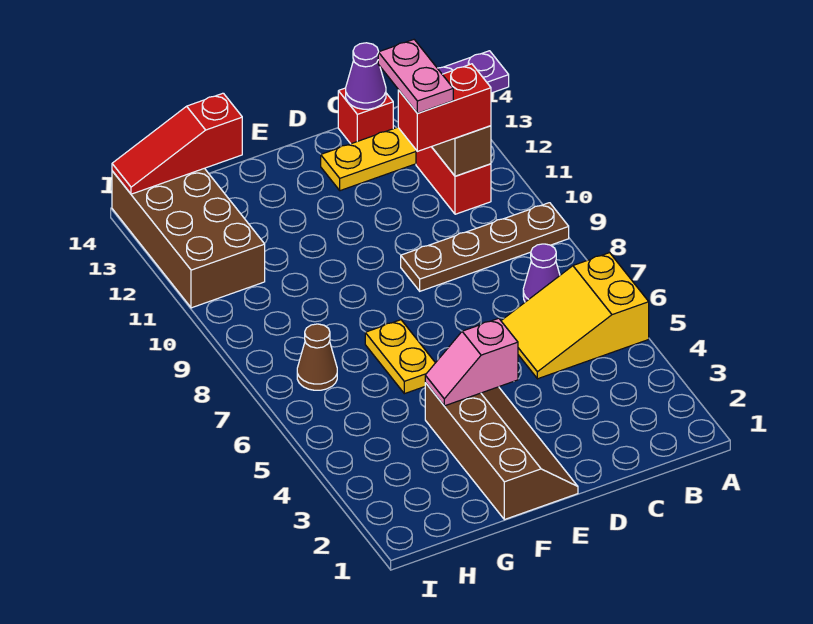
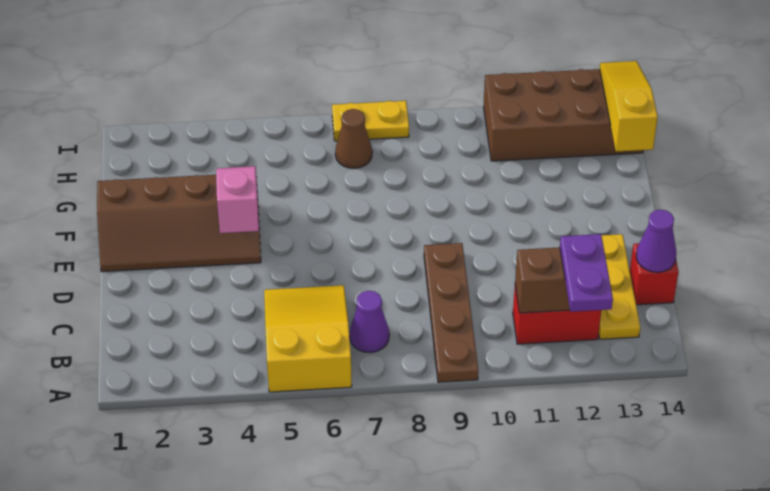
red brick B11:C11 level 3 -> none
pink plate C11:C12 level 4 -> none
yellow plate F6:F7 level 1 -> yellow plate I7:I8 level 1
red slope G14:I14 level 2 top G -> yellow slope G14:I14 level 2 top G

